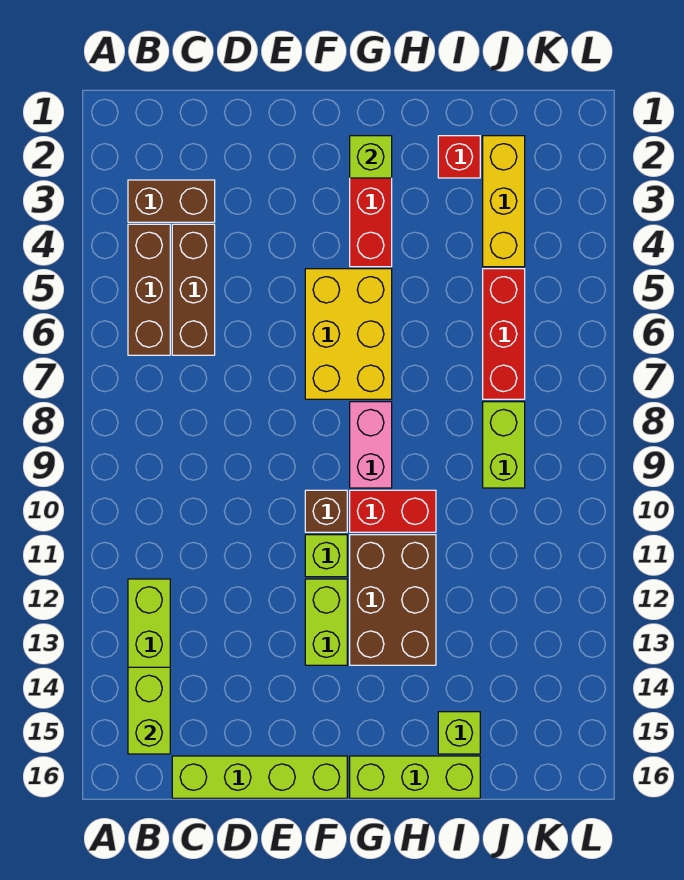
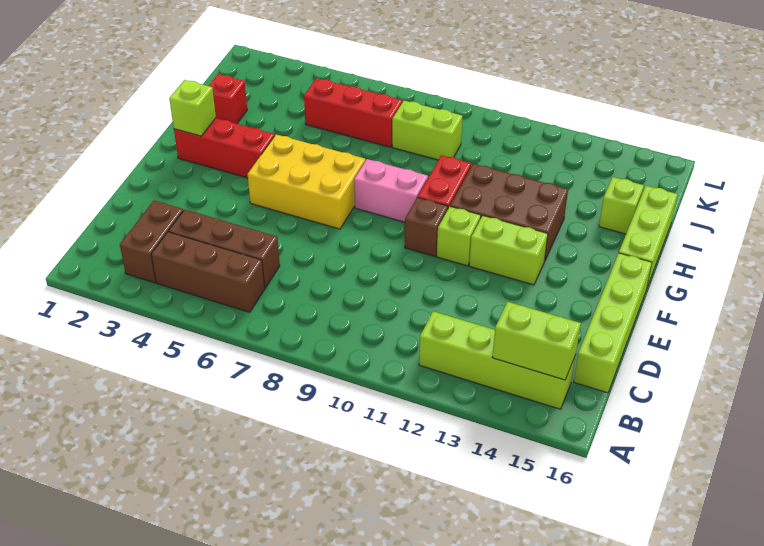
yellow brick J2:J4 level 1 -> none

